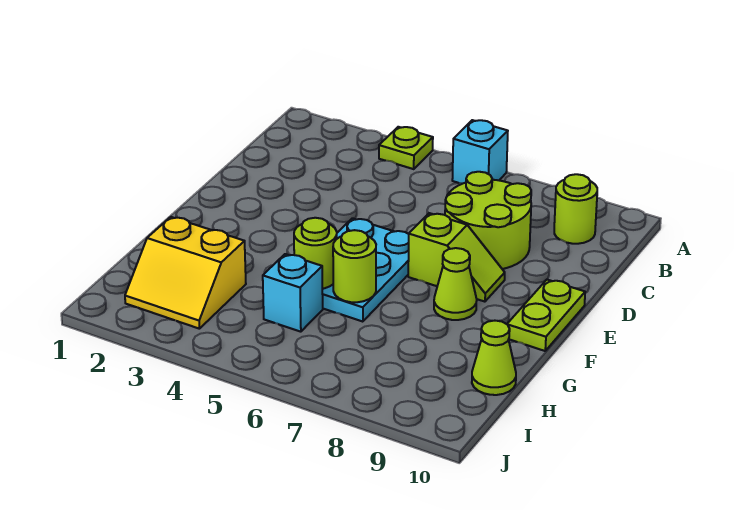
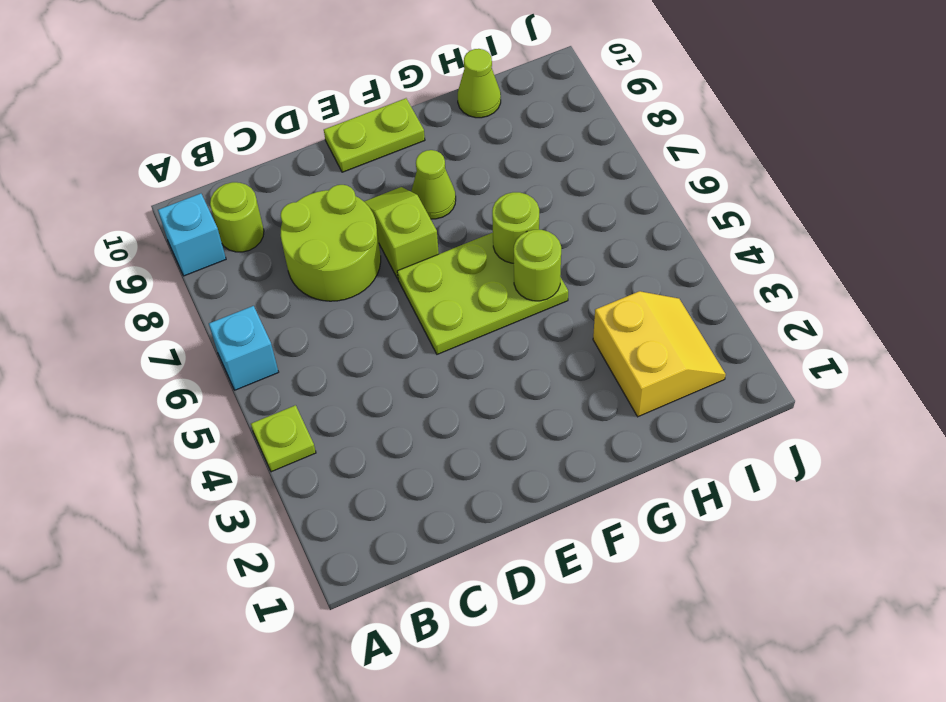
cyan plate E5:G6 level 1 -> lime plate E5:G6 level 1
cyan brick H5 level 1 -> cyan brick A9 level 1

